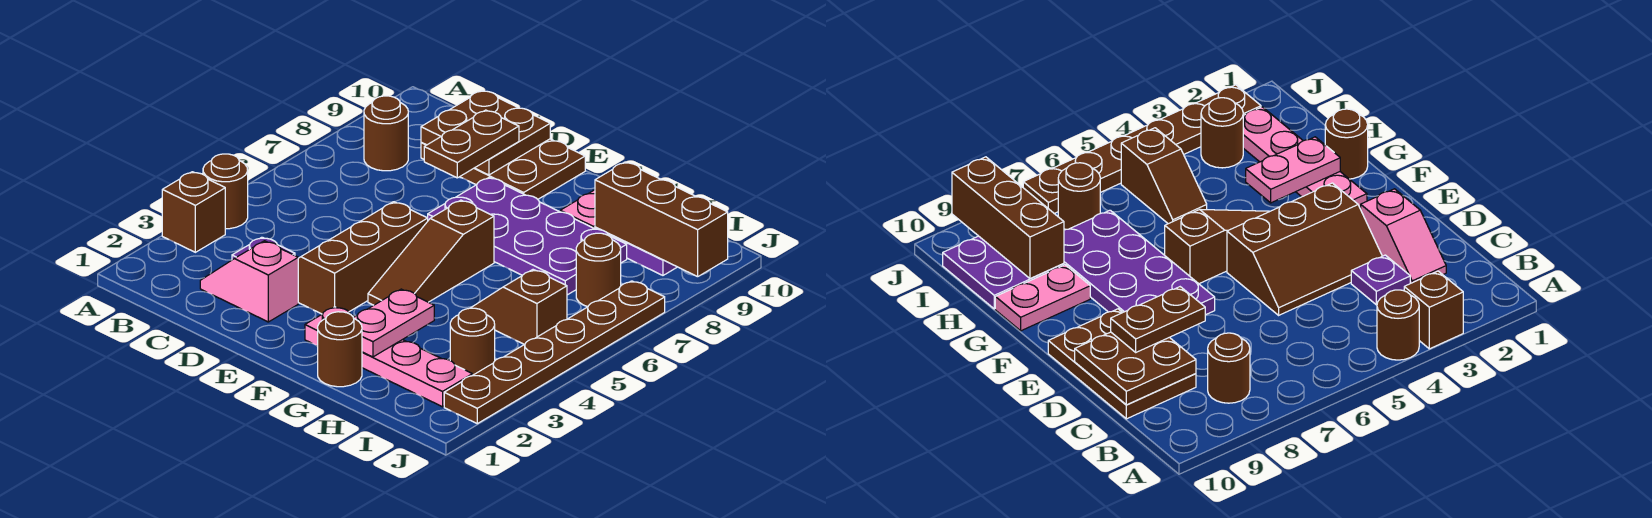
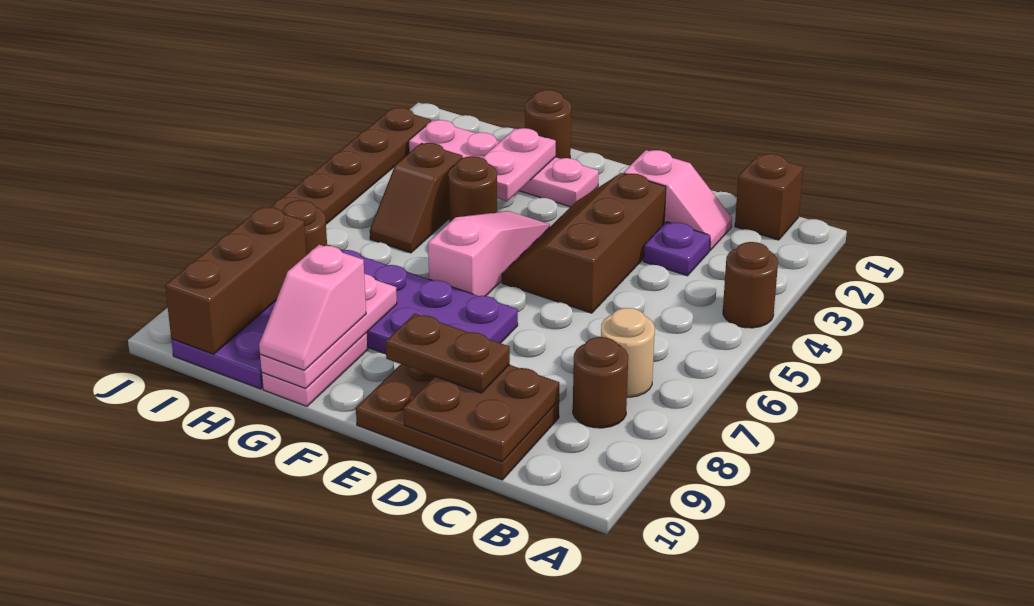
brown brick A3 level 1 -> brown brick B1 level 1
none -> tan round brick B7 level 1
brown slope D3:E5 level 1 top E -> brown slope D3:E5 level 1 top D
brown plate D8:D9 level 3 -> brown plate D9:E9 level 3
brown slope F4:F6 level 1 top 6 -> pink slope F4:F6 level 1 top 6
none -> pink plate G8:G10 level 2
none -> pink slope G9:G10 level 3 top 9
brown slope H5:I5 level 1 top I -> brown slope H4:H5 level 1 top 4
brown brick H9:J9 level 2 -> brown brick I8:I10 level 2
brown round brick I3 level 1 -> brown round brick G4 level 1

